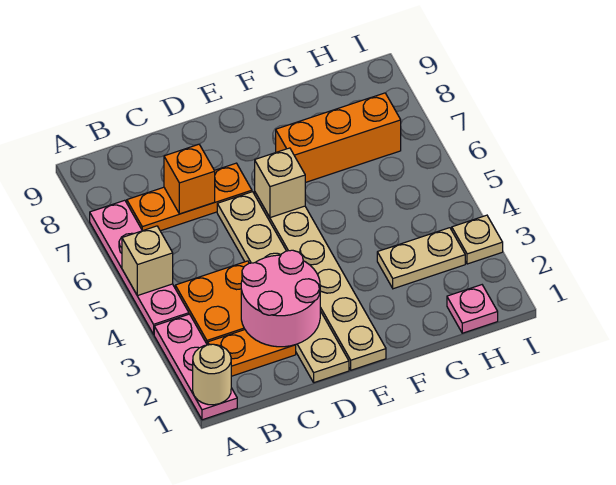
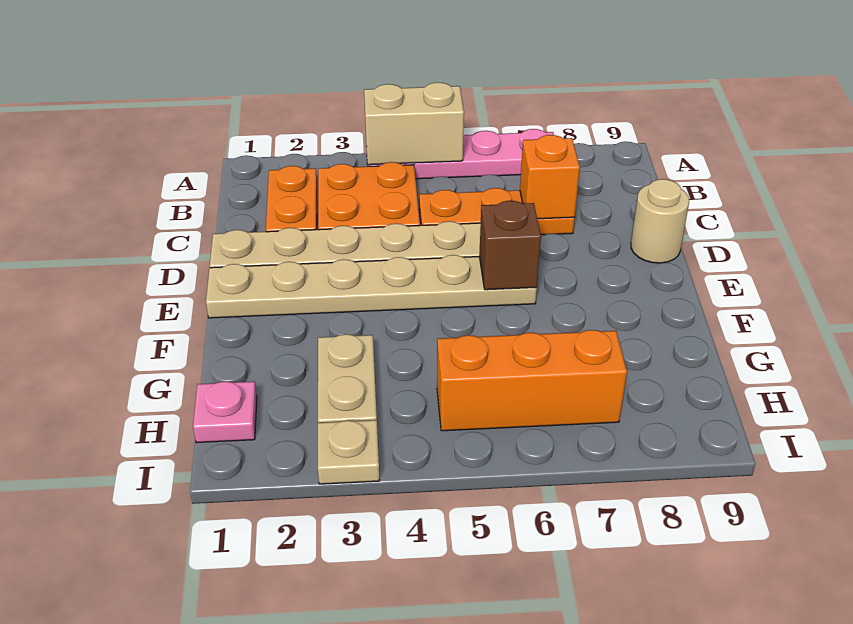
pink plate A1:A3 level 1 -> none
tan round brick A1 level 2 -> tan round brick D9 level 1
tan brick A5 level 2 -> tan brick A4:A5 level 2
orange plate B7:D7 level 1 -> orange plate C5:C7 level 1
pink round brick C2:D3 level 2 -> none
tan brick E6 level 2 -> brown brick E6 level 2
orange brick F7:H7 level 1 -> orange brick H5:H7 level 1

